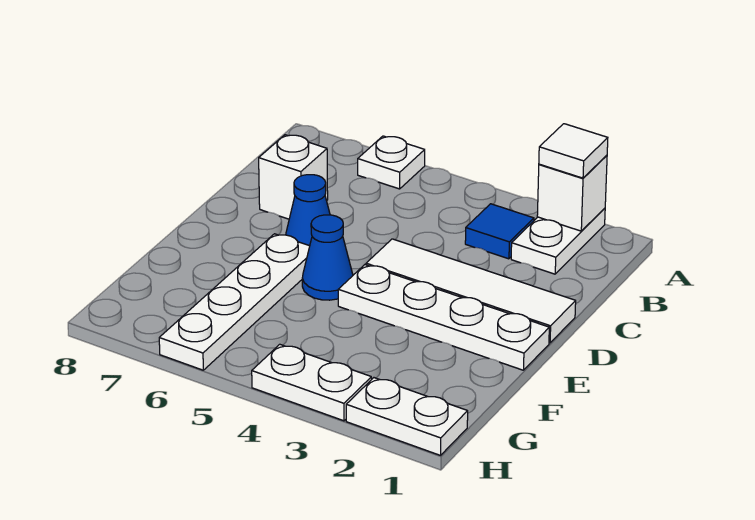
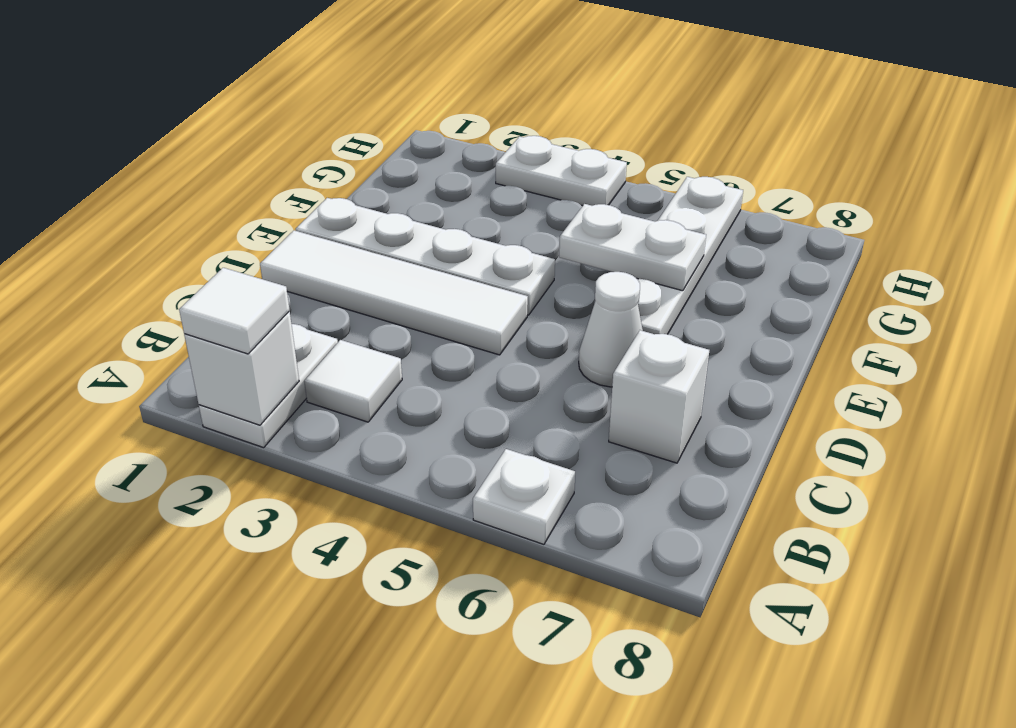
blue tile B3 level 1 -> white tile B3 level 1
blue cone D6 level 1 -> white cone D6 level 1
blue cone E5 level 1 -> none
white plate H1:H2 level 1 -> white plate F5:F6 level 2

